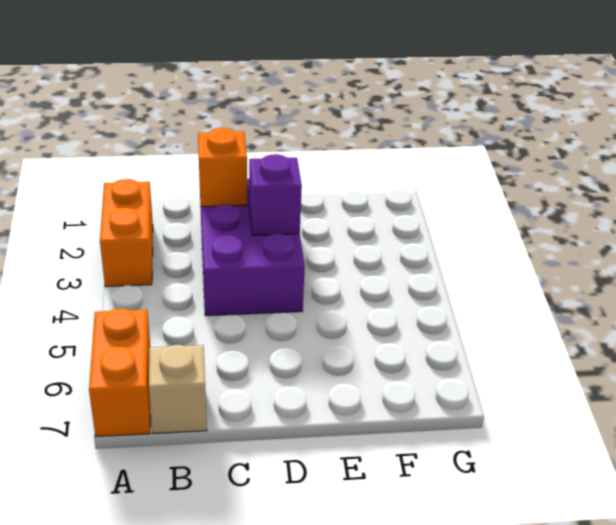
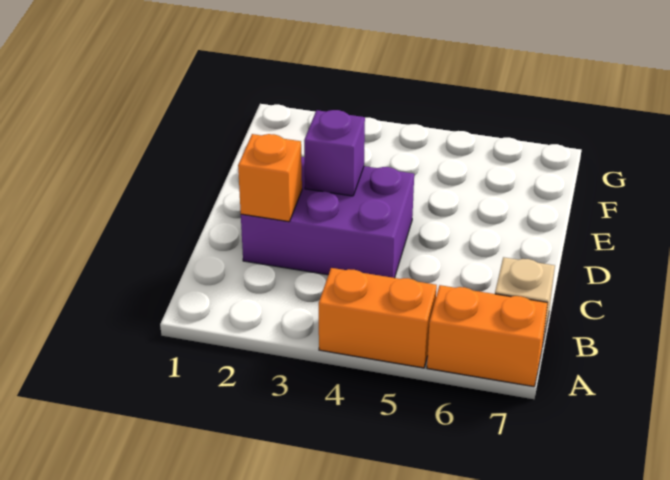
orange brick A2:A3 level 1 -> orange brick A4:A5 level 1

